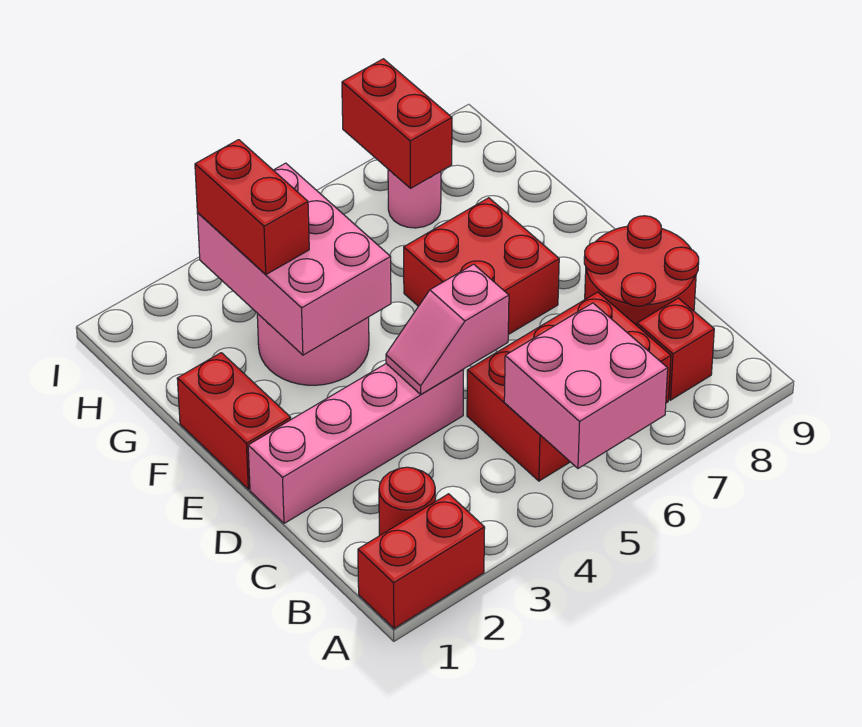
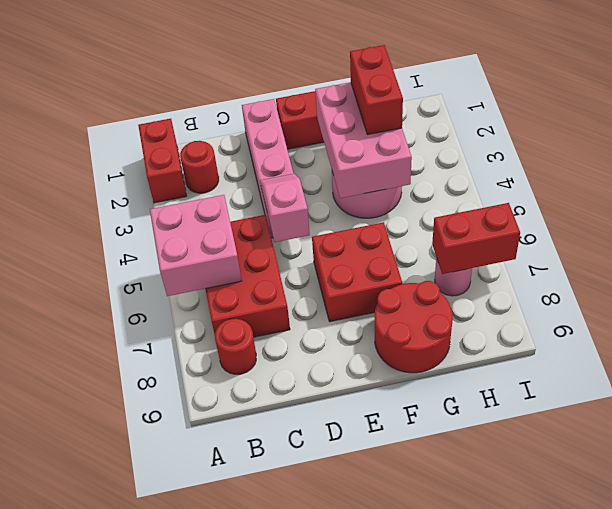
red brick B8 level 1 -> red round brick B8 level 1
red round brick C8:D9 level 1 -> red round brick F8:G9 level 1
pink brick F3:H4 level 2 -> pink brick F2:G4 level 2
red brick G3:H3 level 3 -> red brick G2:G3 level 3

